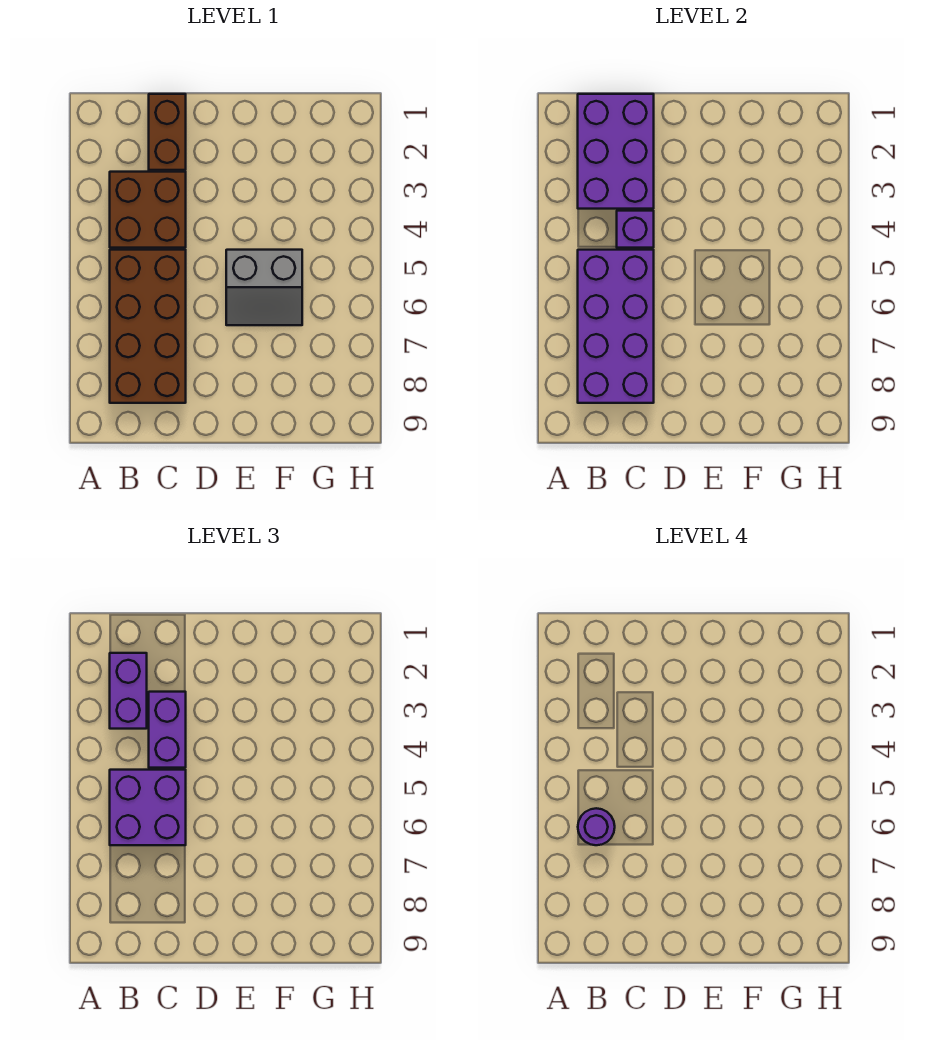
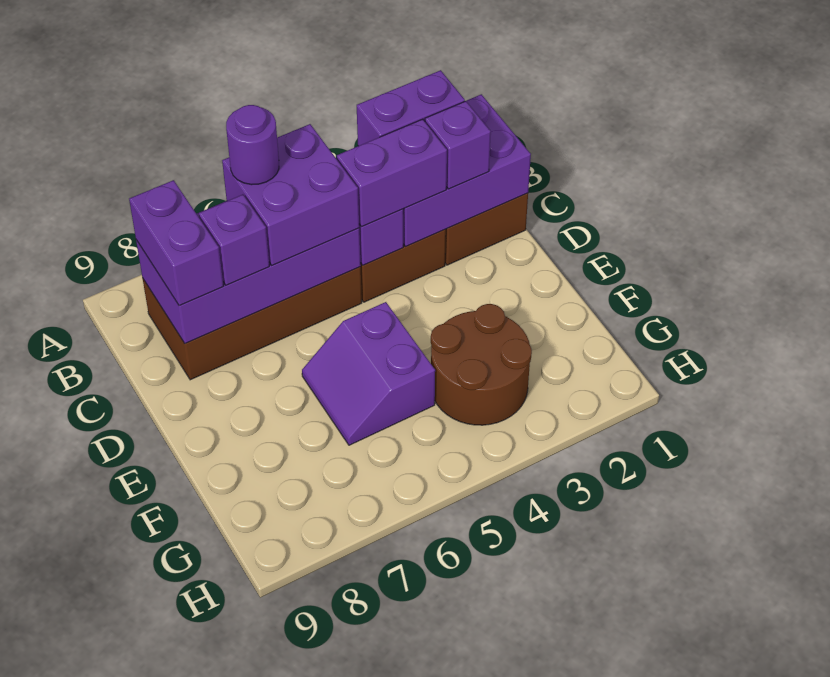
none -> purple brick B8:C8 level 3
none -> purple brick C2 level 3
none -> purple brick C7 level 3
grey slope E5:F6 level 1 top 5 -> purple slope E5:F6 level 1 top 5
none -> brown round brick F3:G4 level 1

